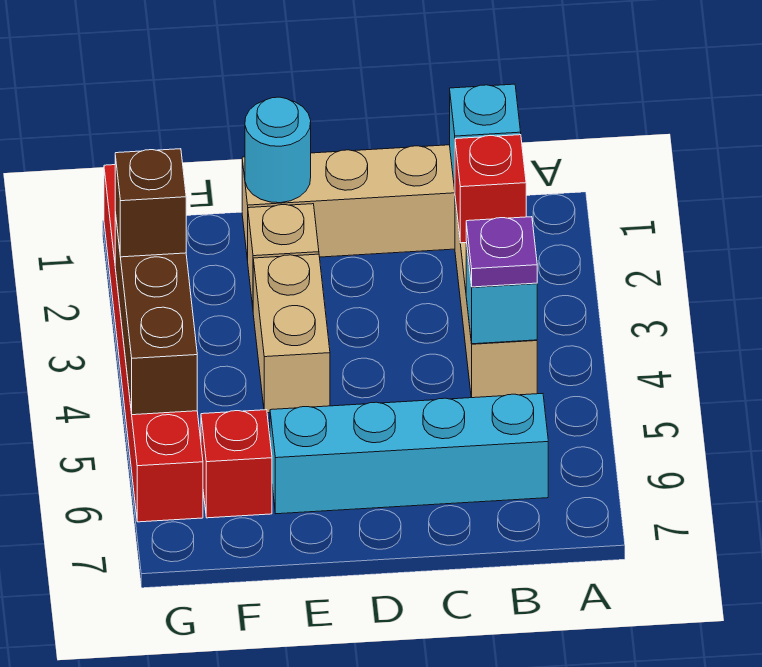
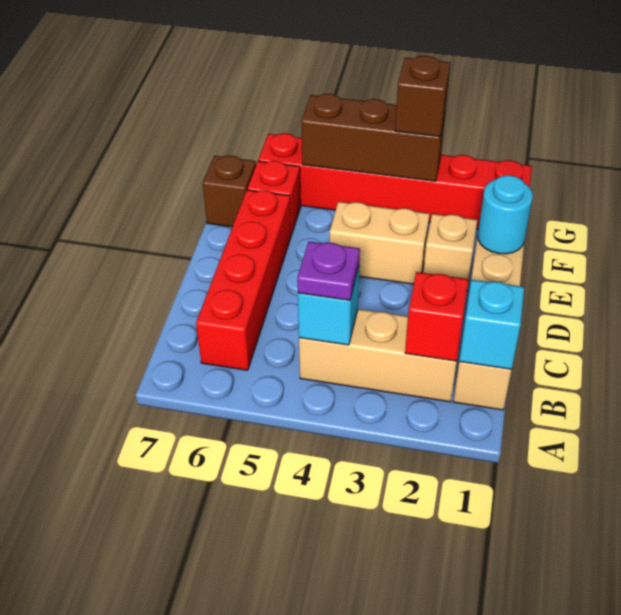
cyan brick B6:E6 level 1 -> red brick B6:E6 level 1
none -> brown brick F7 level 1

